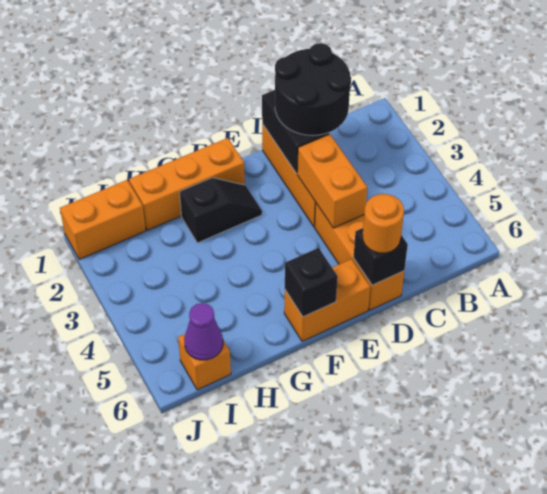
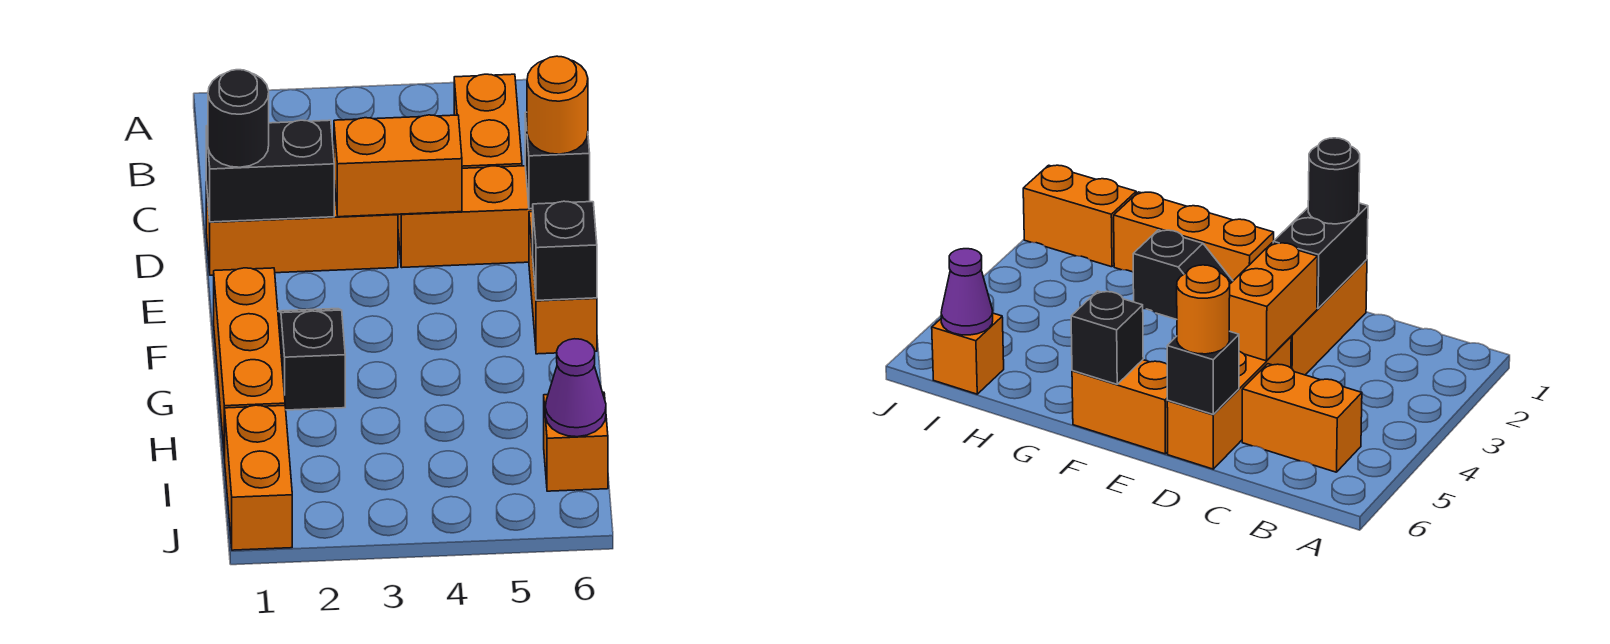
none -> orange brick B5:C5 level 1
black round brick C1:D2 level 3 -> black round brick D1 level 3

